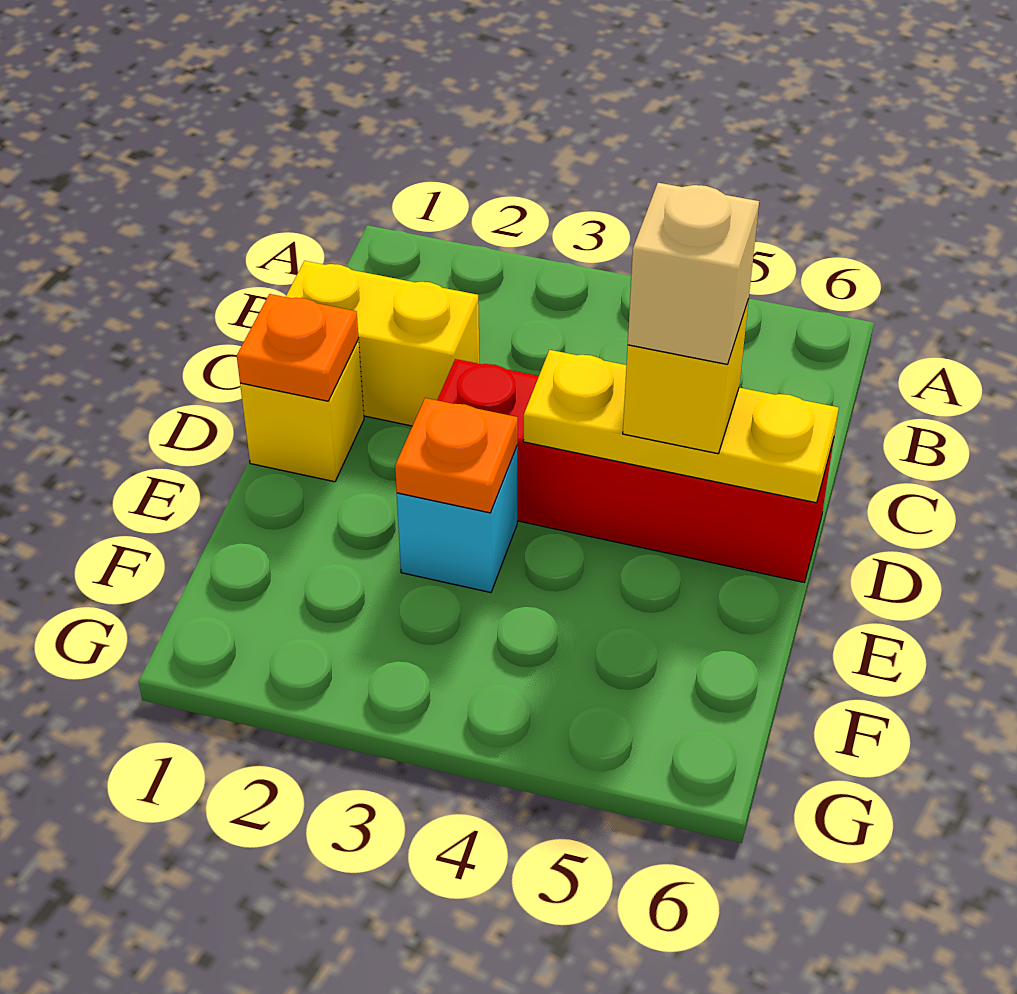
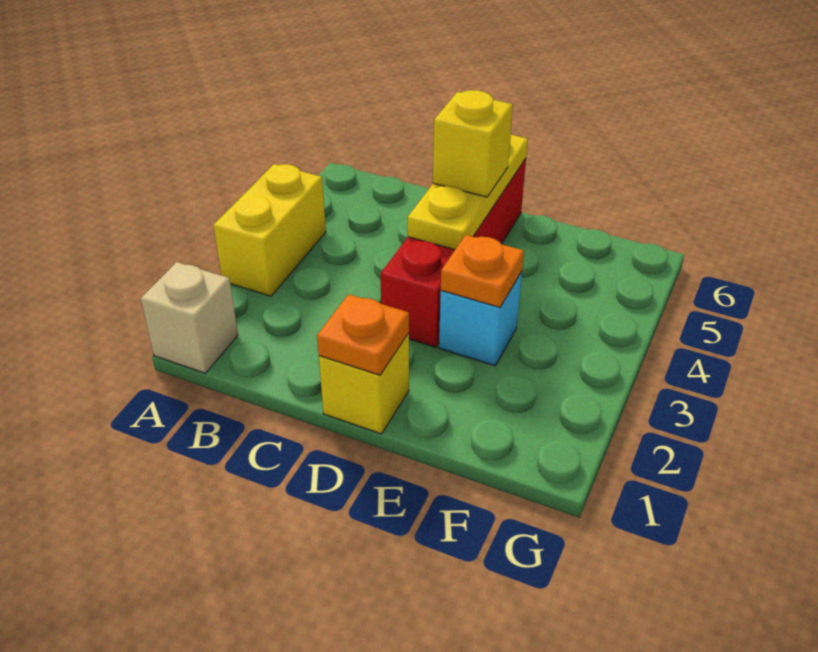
yellow brick C1:C2 level 1 -> yellow brick A3:A4 level 1
tan brick D5 level 4 -> tan brick A1 level 1

